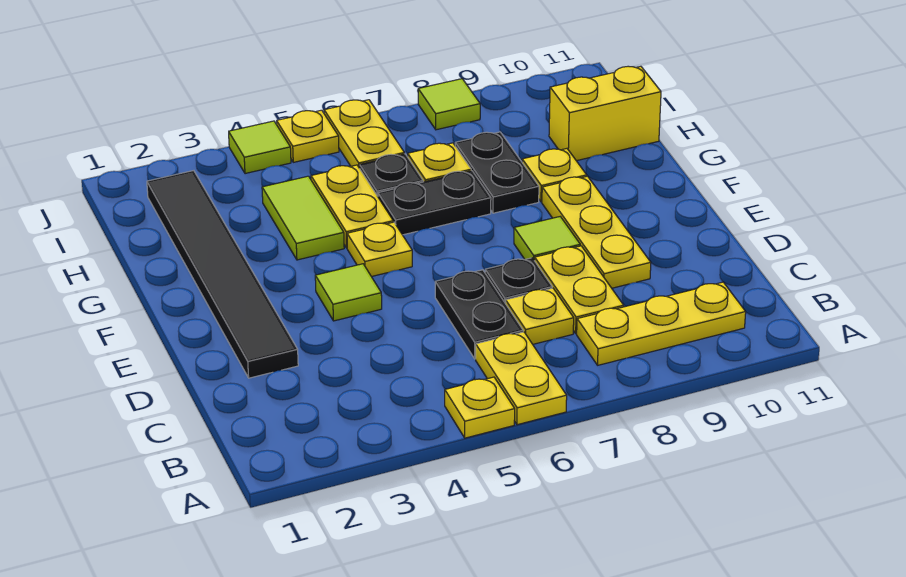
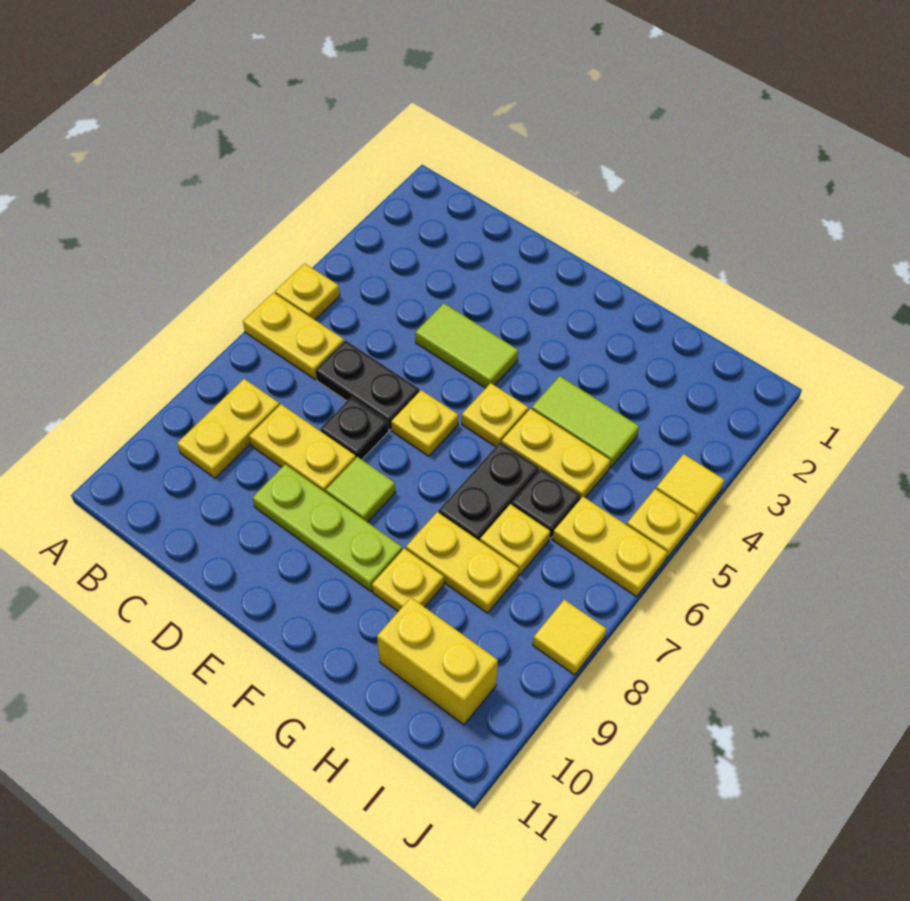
yellow plate B8:B10 level 1 -> yellow plate B8:B9 level 1
yellow plate C7 level 1 -> yellow plate E6 level 1
black tile D2:I2 level 1 -> none
yellow plate D9:F9 level 1 -> lime plate D9:F9 level 1
lime tile E4 level 1 -> lime tile D4:E4 level 1
black plate G8:H8 level 1 -> yellow plate G8:H8 level 1
yellow brick H10:H11 level 1 -> yellow brick H10:I10 level 1
lime tile J4 level 1 -> yellow tile J4 level 1
lime tile J8 level 1 -> yellow tile J8 level 1

